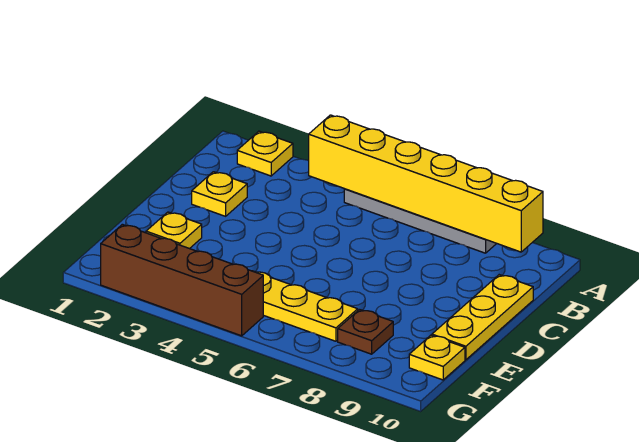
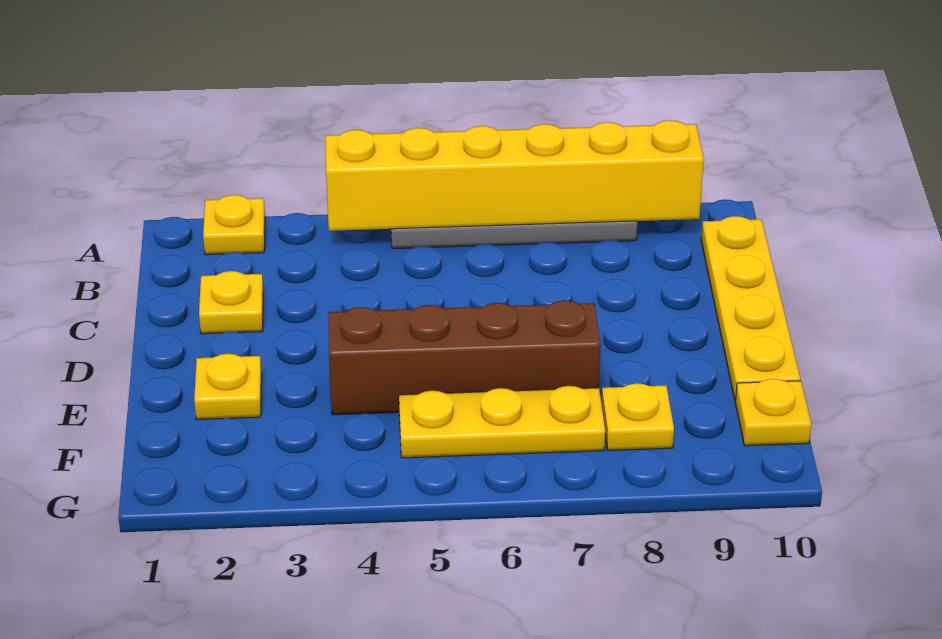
yellow plate C10:E10 level 1 -> yellow plate B10:E10 level 1
brown plate F8 level 1 -> yellow plate F8 level 1
brown brick G2:G5 level 1 -> brown brick E4:E7 level 1

